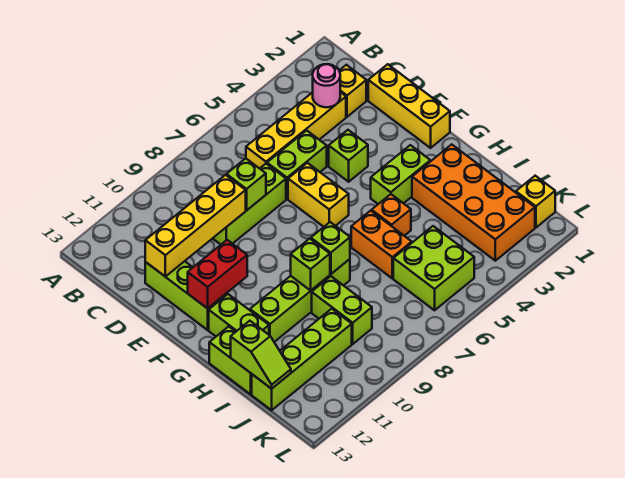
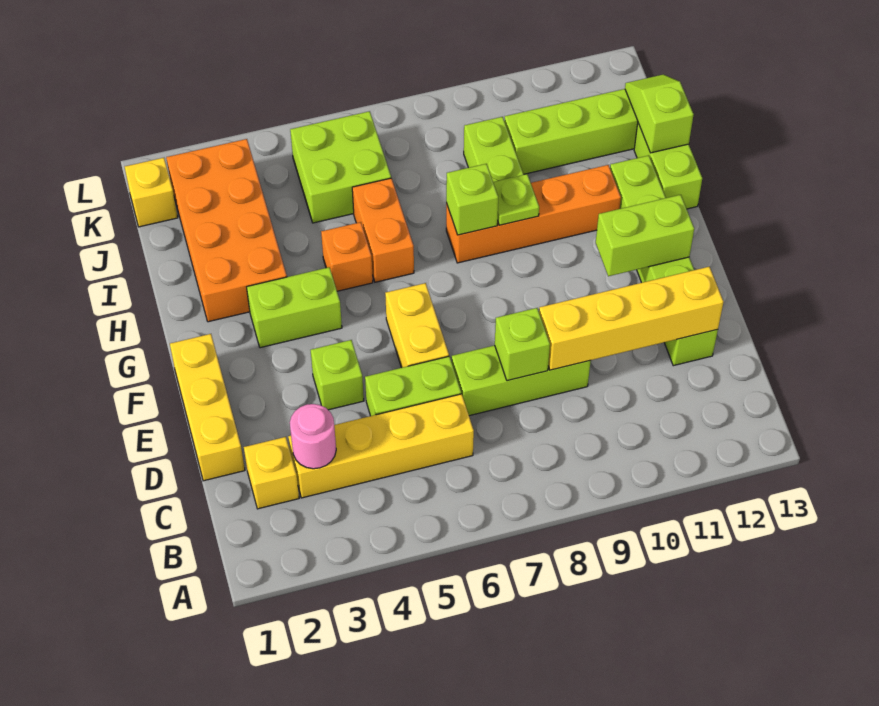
red brick F11:F12 level 2 -> lime brick F11:F12 level 2
lime brick H8:H11 level 1 -> orange brick H8:H11 level 1
lime brick H9 level 2 -> lime plate H9 level 2

